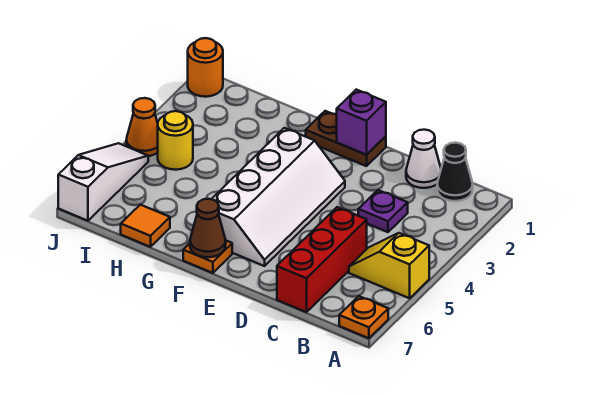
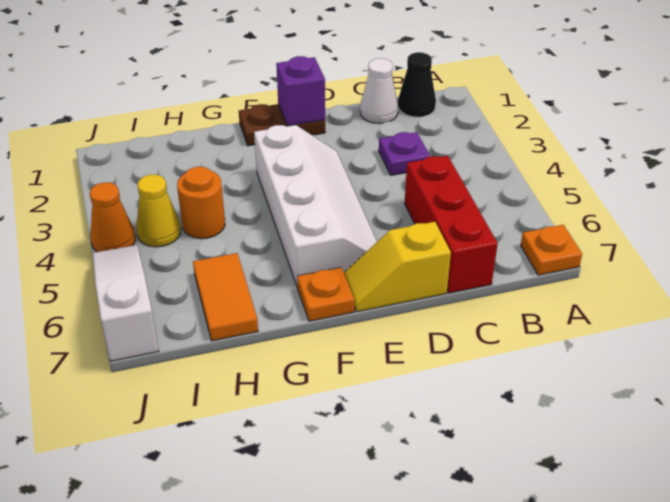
yellow slope A5:B5 level 1 top A -> yellow slope D7:E7 level 1 top D
brown cone F7 level 2 -> none
orange tile H7 level 1 -> orange tile H6:H7 level 1
yellow round brick I4 level 1 -> yellow cone I4 level 1
orange round brick J1 level 1 -> orange round brick H4 level 1

